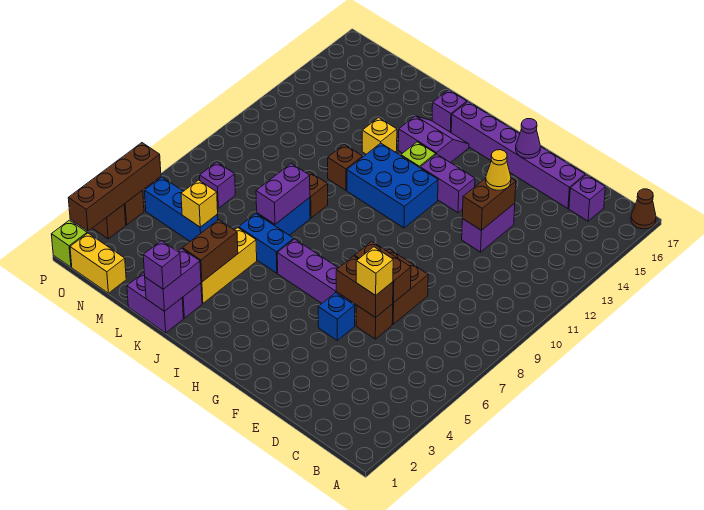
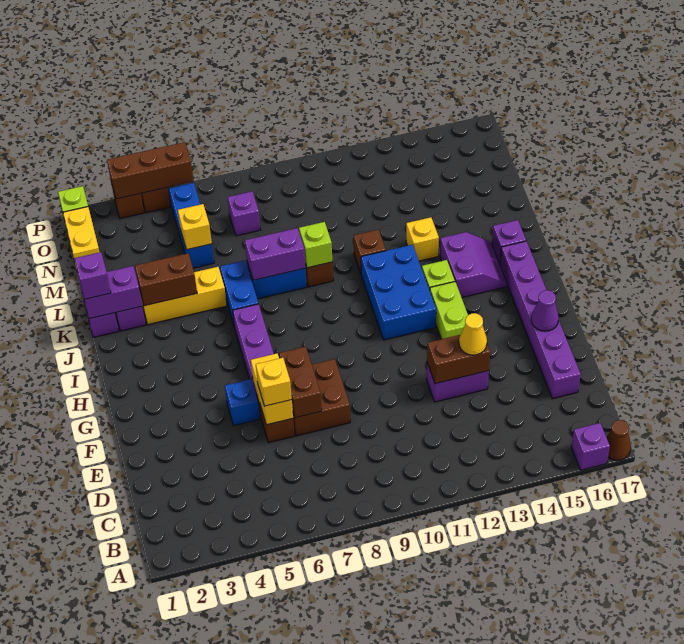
purple brick C16 level 1 -> purple brick A16 level 1
brown brick E6:F6 level 2 -> yellow brick E6:F6 level 2
purple brick G13:H13 level 1 -> lime brick G13:H13 level 1
none -> lime brick K9 level 2
brown brick P2:P5 level 2 -> brown brick P3:P5 level 2

